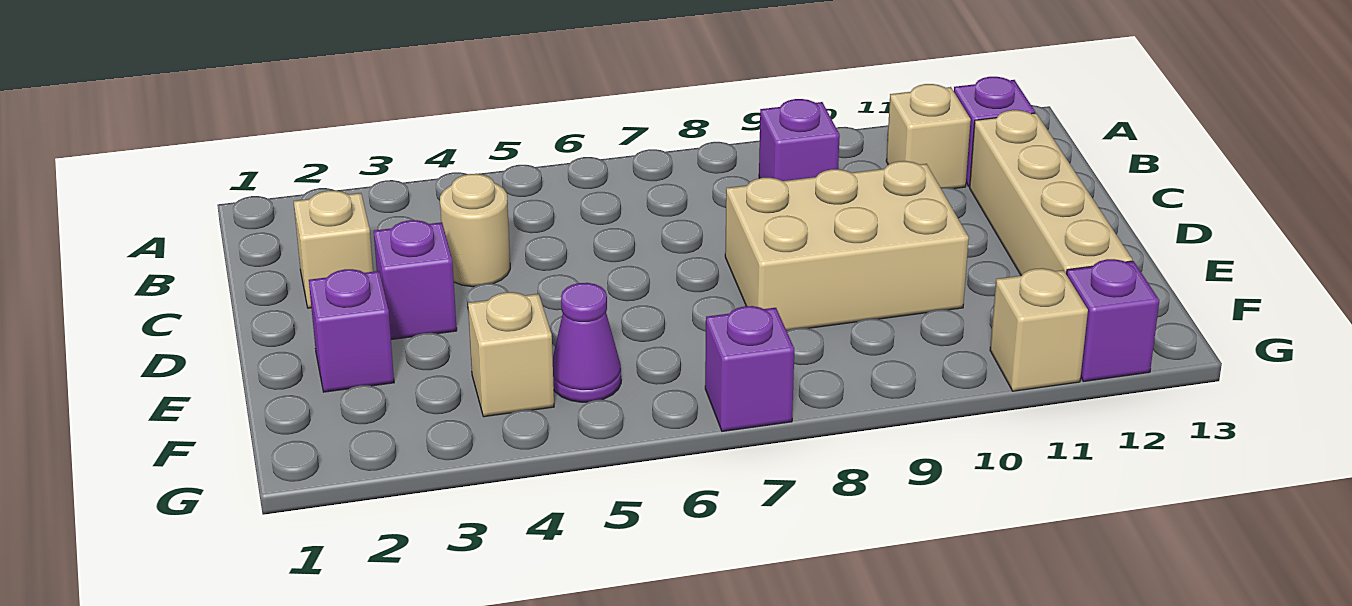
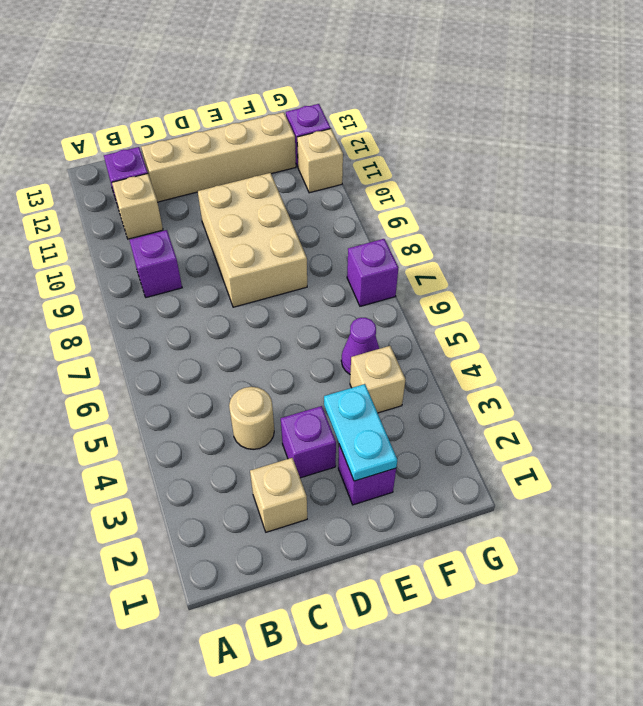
none -> cyan plate E2:E3 level 2

